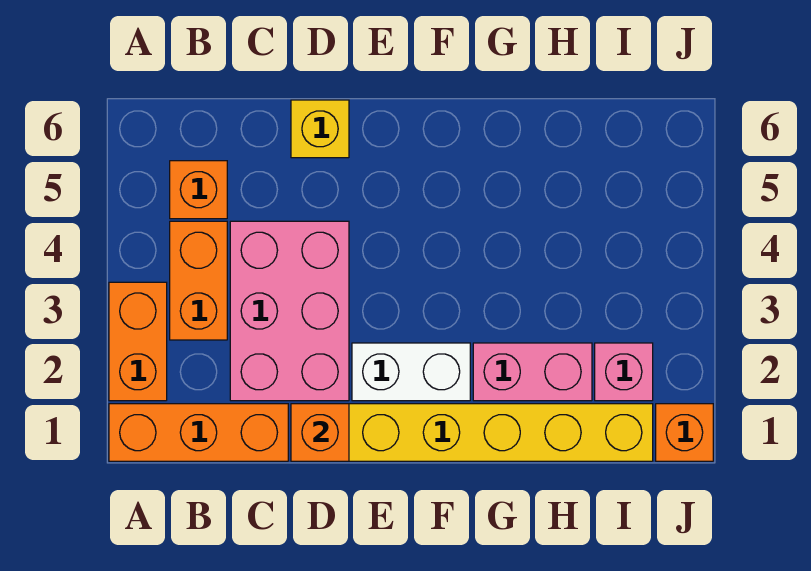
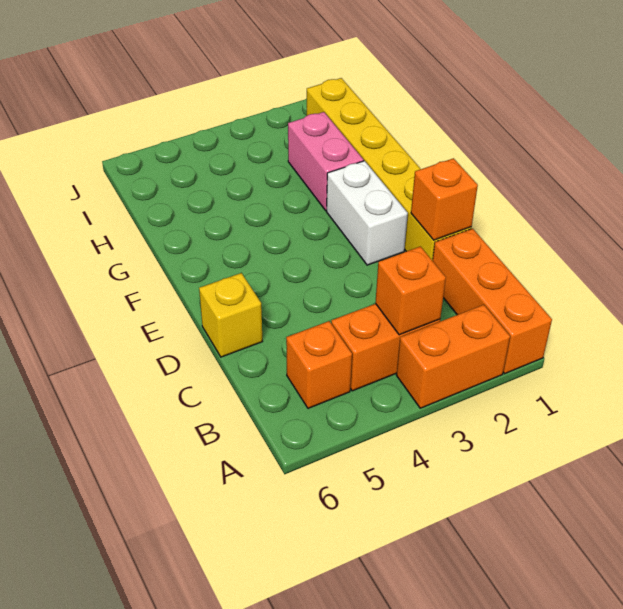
pink brick C2:D4 level 1 -> none
pink brick I2 level 1 -> none
orange brick J1 level 1 -> orange brick B3 level 2

